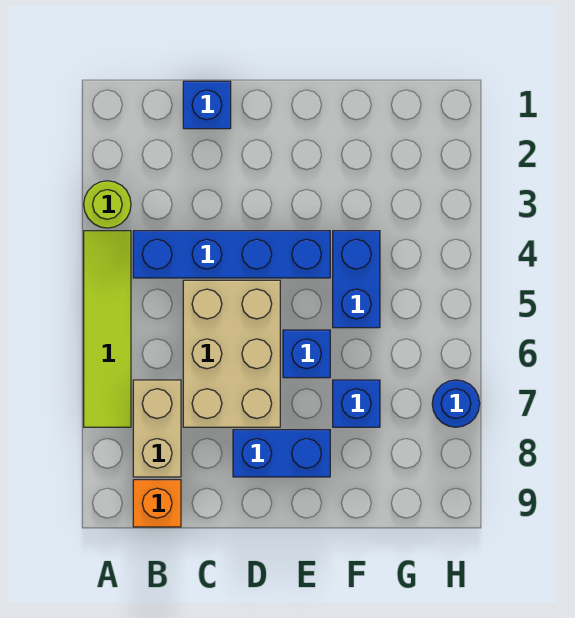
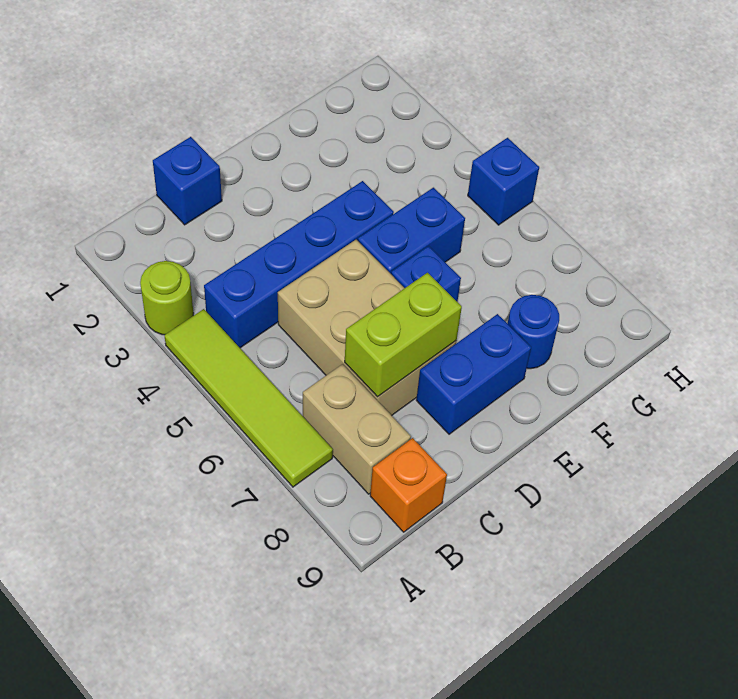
none -> lime brick C7:D7 level 2
blue brick F4:F5 level 1 -> blue brick E5:F5 level 1
blue brick F7 level 1 -> blue brick H5 level 1
blue round brick H7 level 1 -> blue round brick F8 level 1

